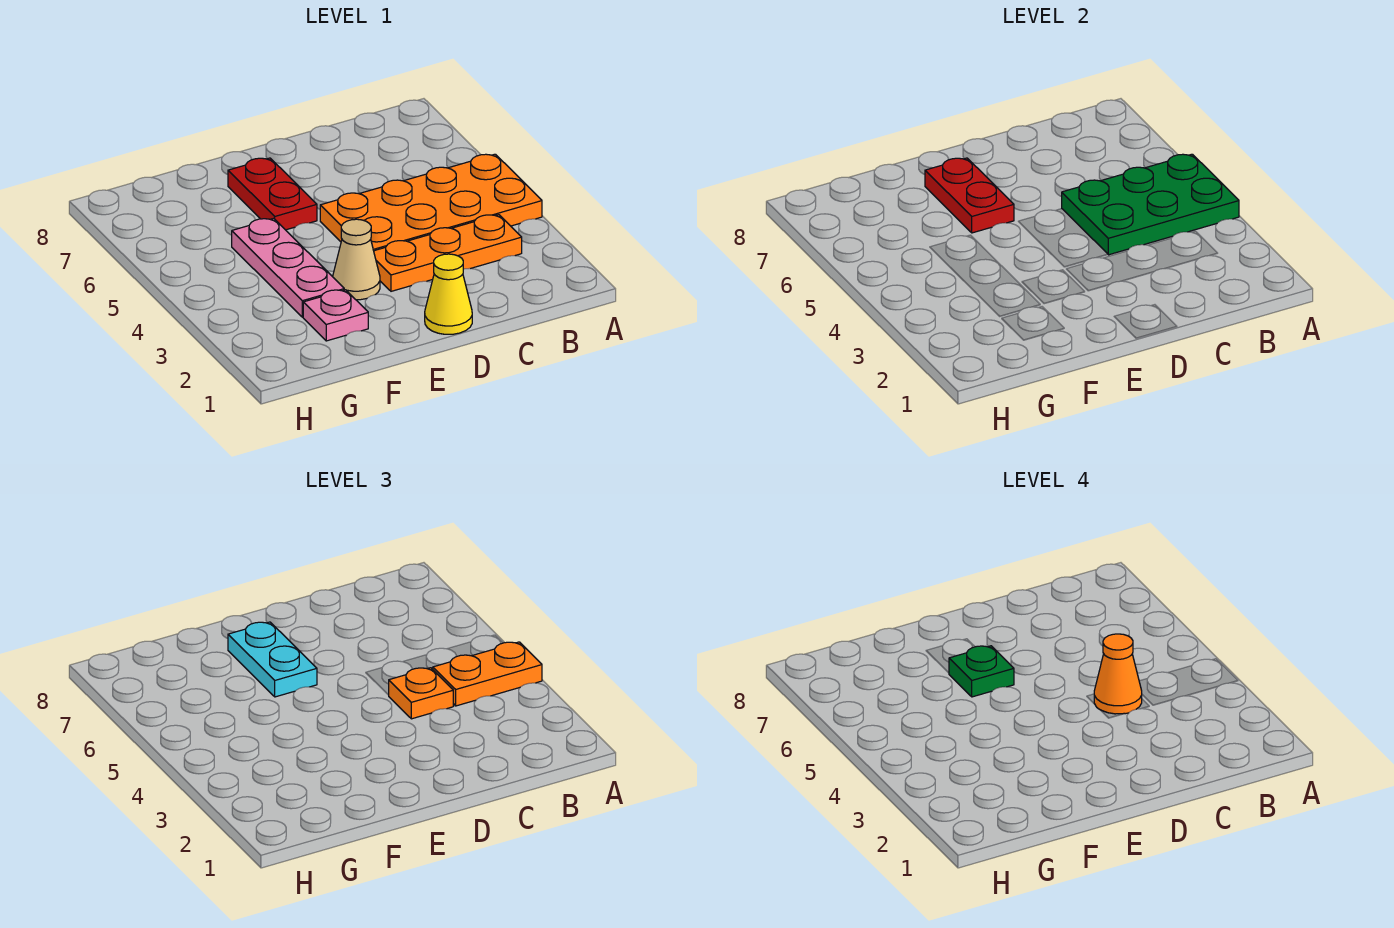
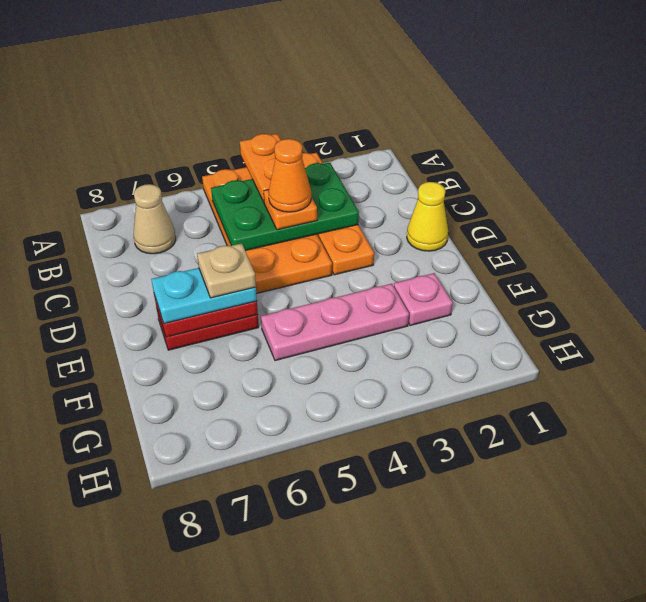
green plate A4:C5 level 2 -> green plate B3:C5 level 2
orange plate B3:D3 level 1 -> orange plate A3:D3 level 1
tan cone E3 level 1 -> tan cone B7 level 1
green plate E6 level 4 -> tan plate E6 level 4

